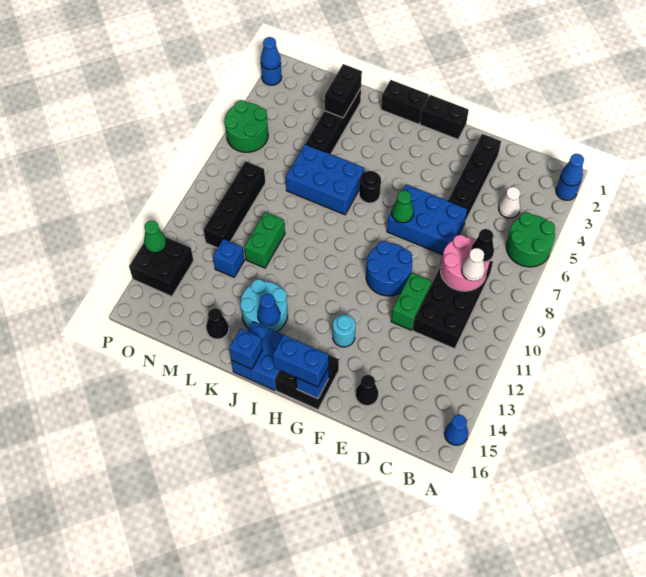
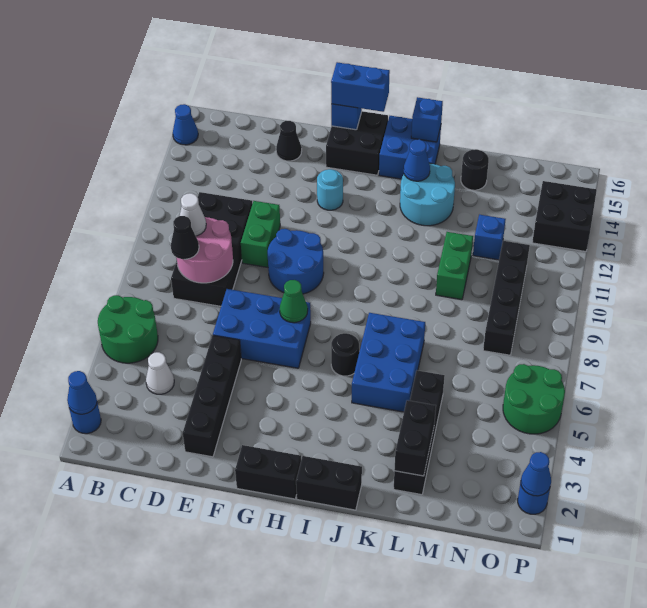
blue brick J6:L7 level 1 -> blue brick J5:K7 level 1
black cone L15 level 1 -> black round brick L15 level 1
green cone P13 level 2 -> none

